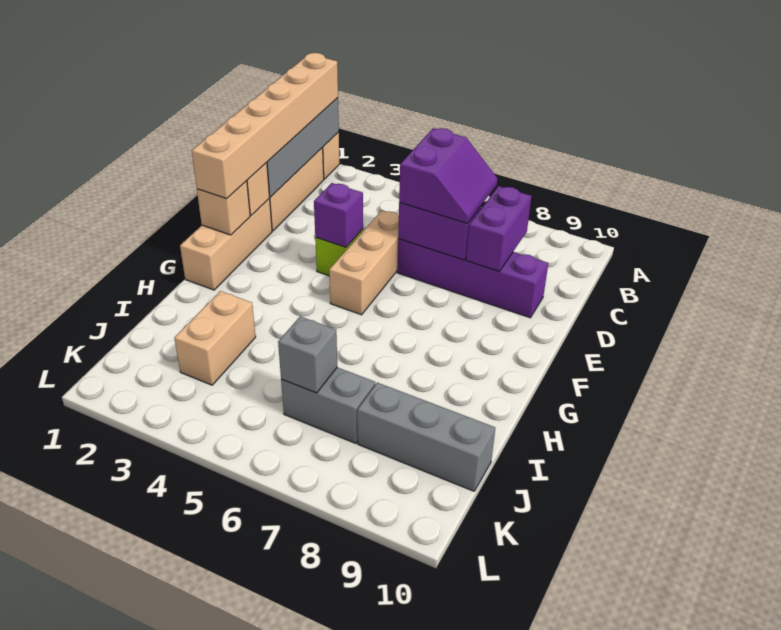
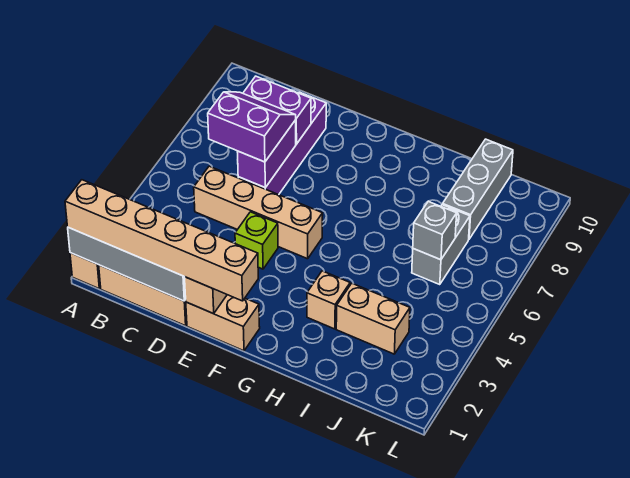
tan brick D5:F5 level 1 -> tan brick C5:F5 level 1
tan brick E1:G1 level 1 -> tan brick E1:F1 level 1
purple brick E4 level 2 -> none
tan brick F1 level 2 -> tan brick H3 level 1

